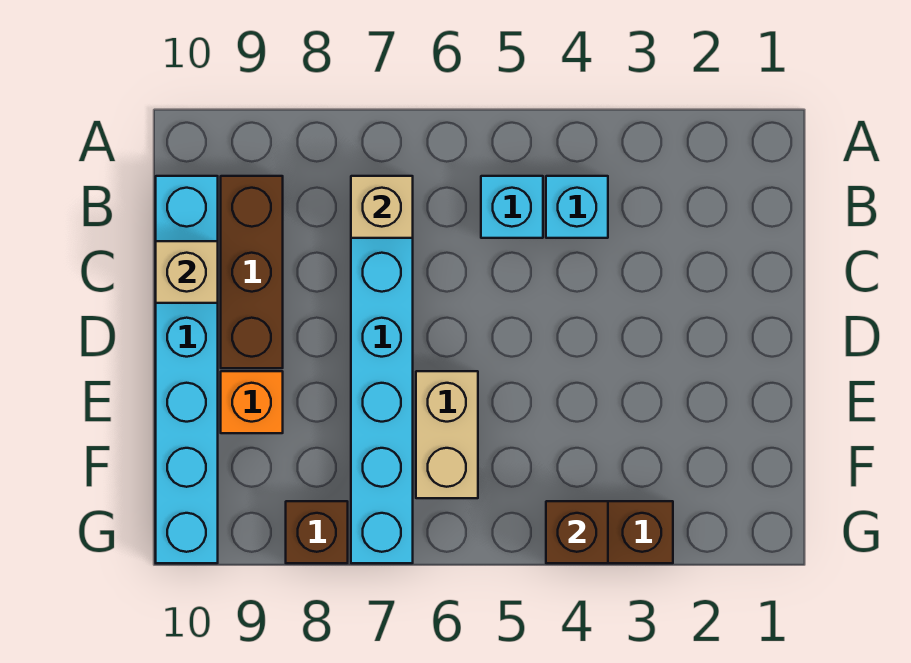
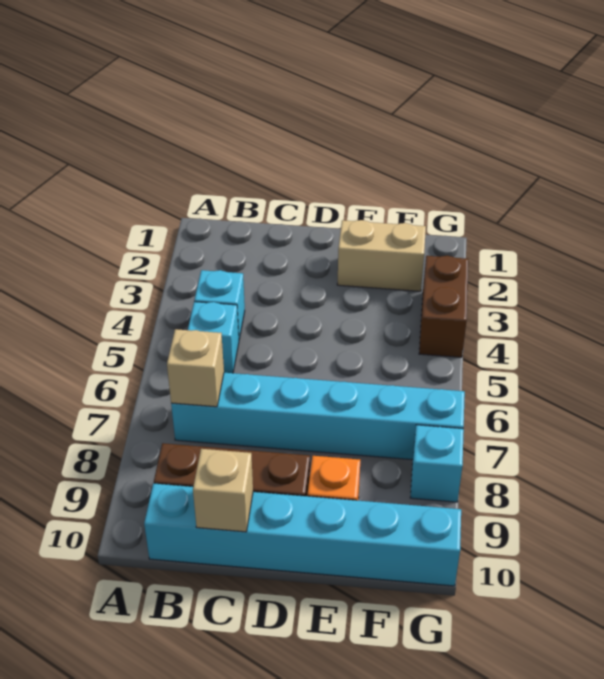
tan brick E6:F6 level 1 -> tan brick E2:F2 level 1
brown brick G4 level 2 -> none
brown brick G8 level 1 -> cyan brick G8 level 1

